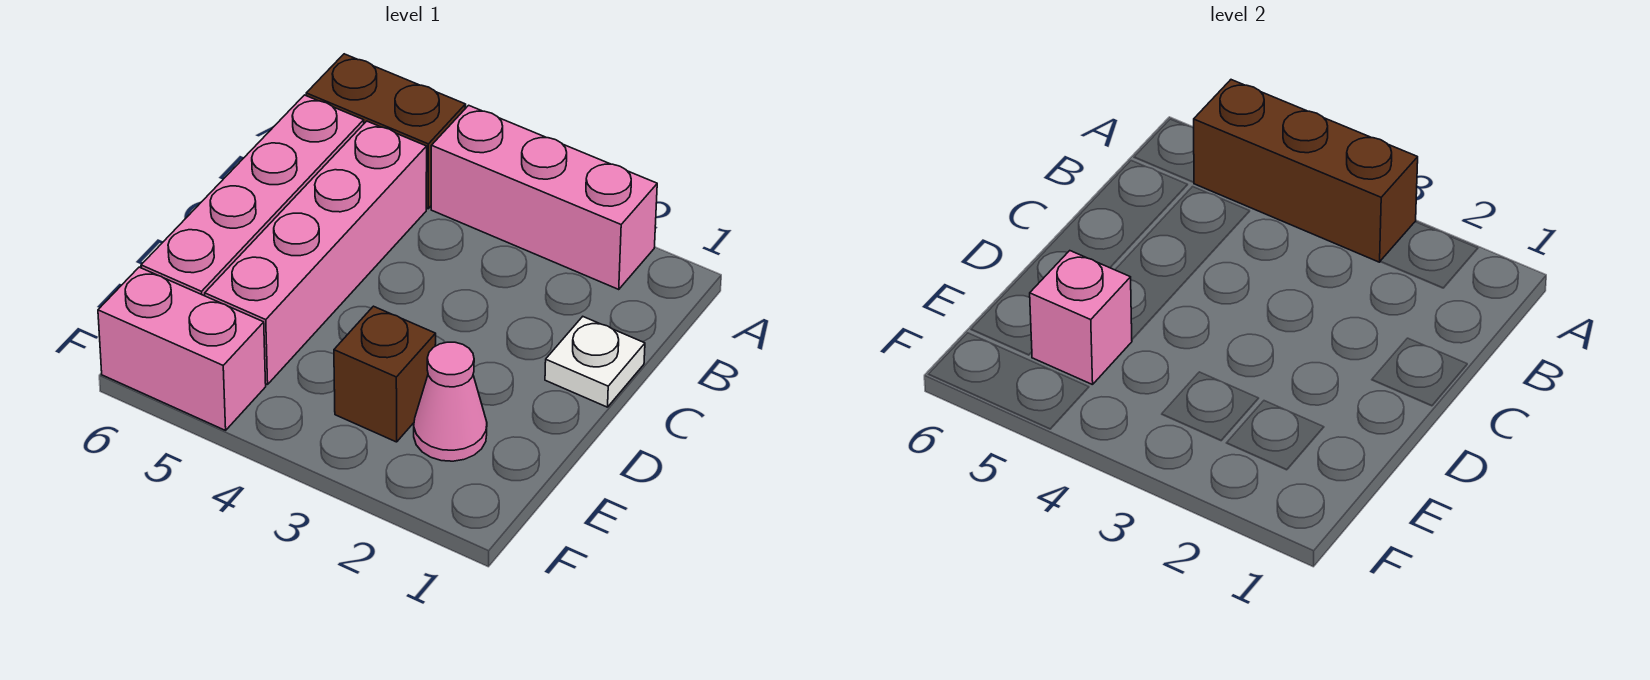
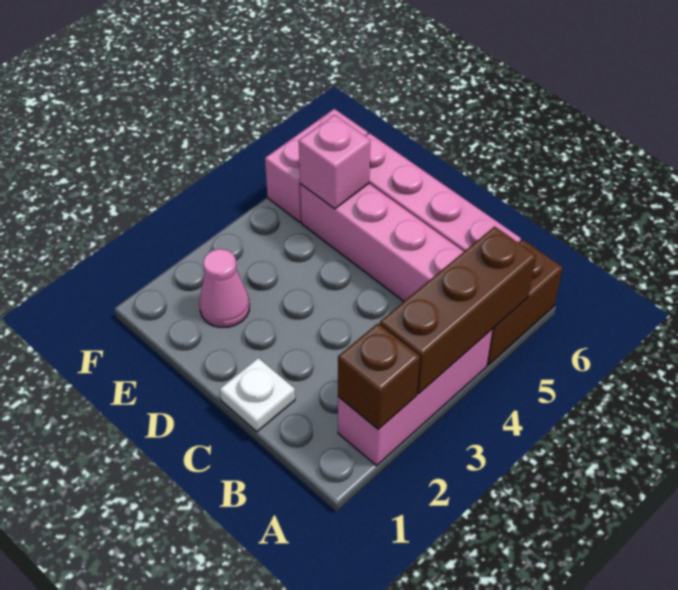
brown brick E3 level 1 -> brown brick A2 level 2

